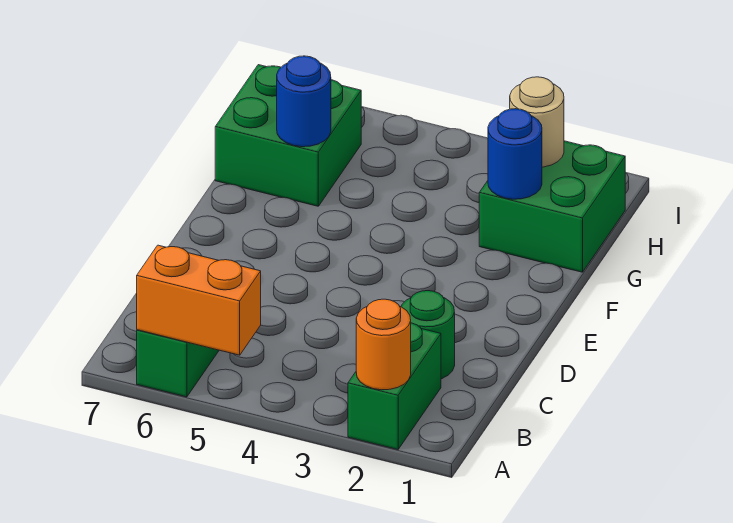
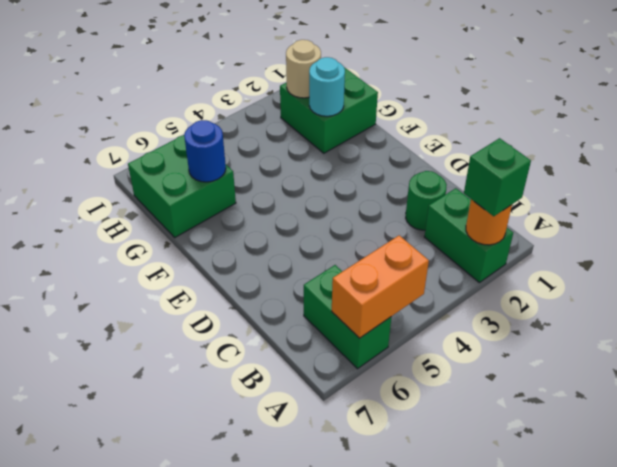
none -> green brick A2 level 3
blue round brick G2 level 2 -> cyan round brick G2 level 2

